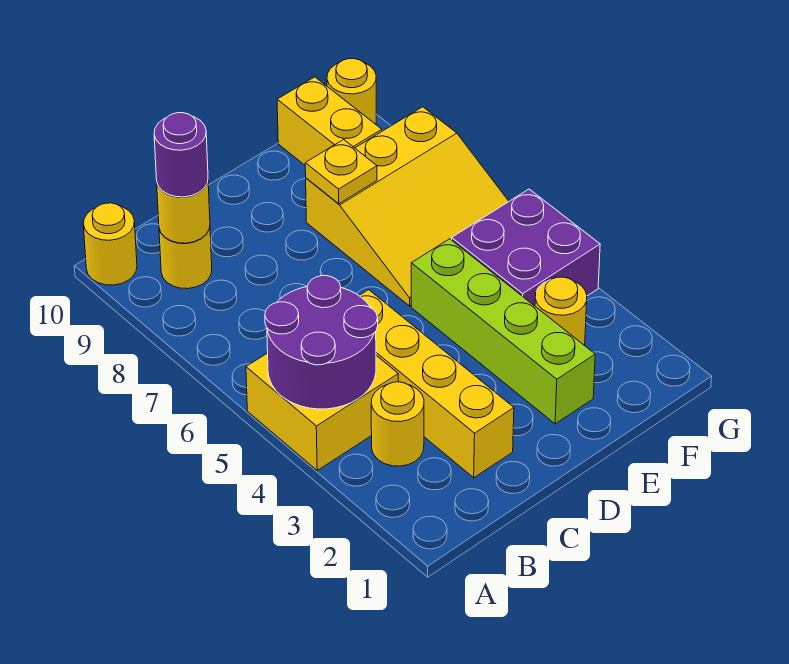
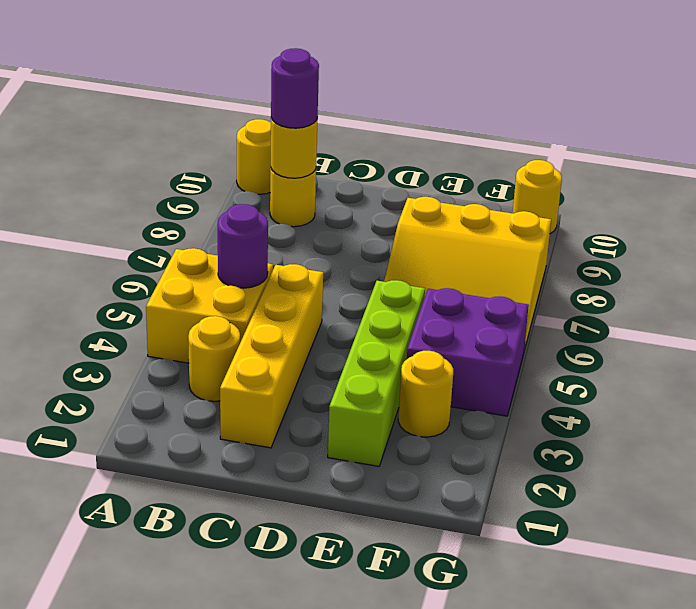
purple round brick A4:B5 level 2 -> purple round brick B5 level 2
yellow plate E8 level 2 -> none
yellow brick F9:F10 level 1 -> none

